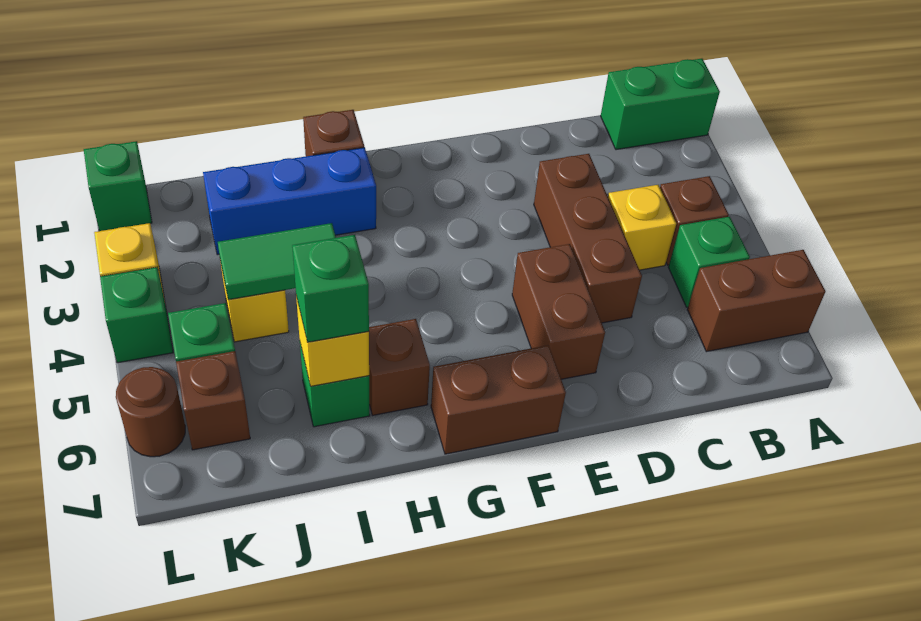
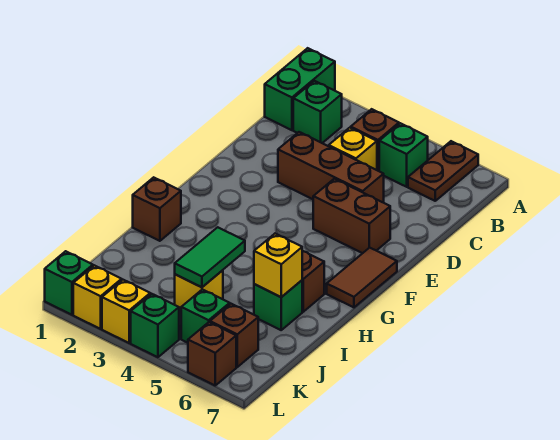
brown brick A6:B6 level 1 -> brown plate A6:B6 level 1
brown brick F7:G7 level 1 -> brown tile F7:G7 level 1
blue brick H2:J2 level 1 -> none
green brick I6 level 3 -> green brick B2 level 1
none -> yellow brick L2 level 1
brown round brick L6 level 1 -> brown brick L6 level 1

